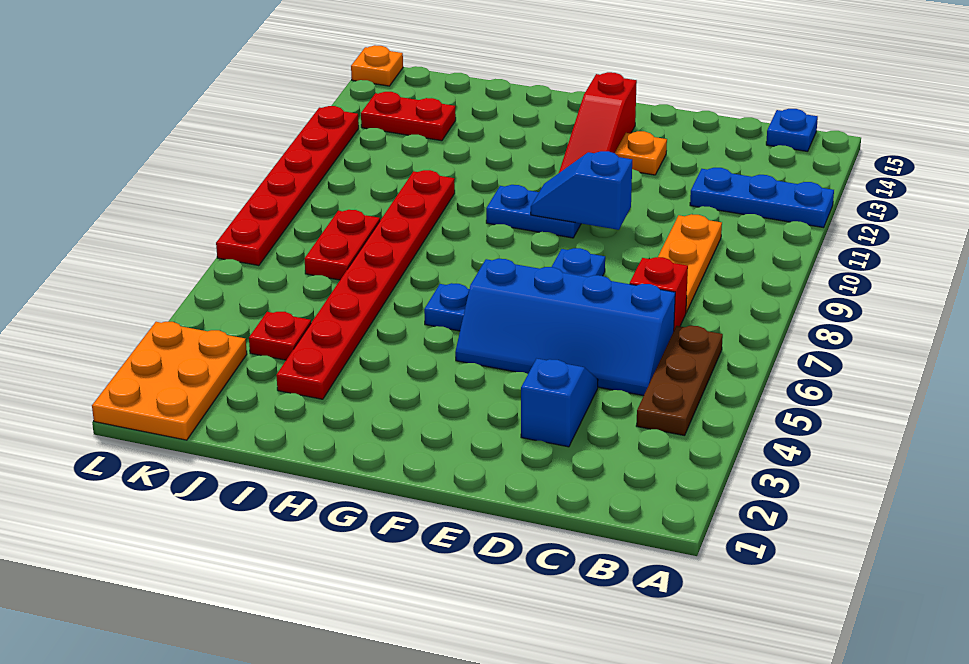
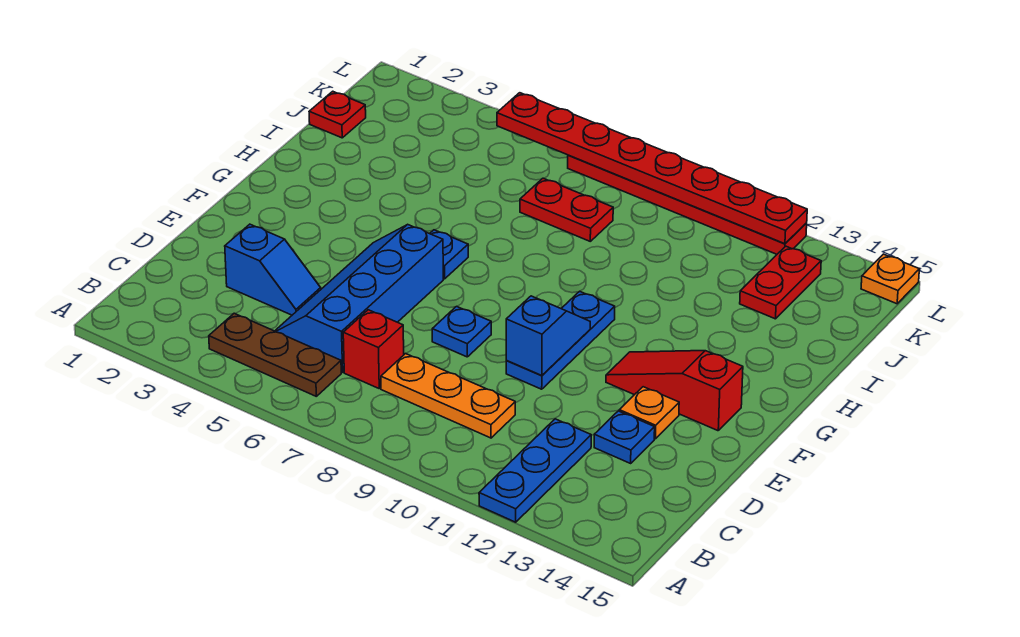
blue plate B15 level 1 -> blue plate D13 level 1
blue plate F10:G10 level 1 -> blue plate E10:G10 level 1
red plate I3:I10 level 1 -> red plate L5:L12 level 2
red plate J4 level 1 -> red plate J1 level 1
orange plate K1:L3 level 1 -> none

